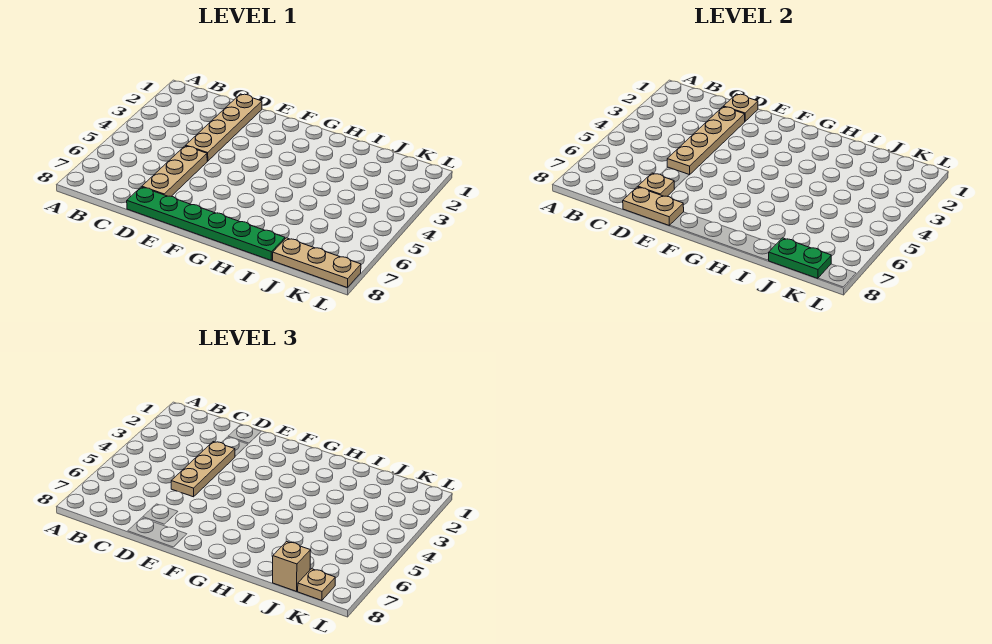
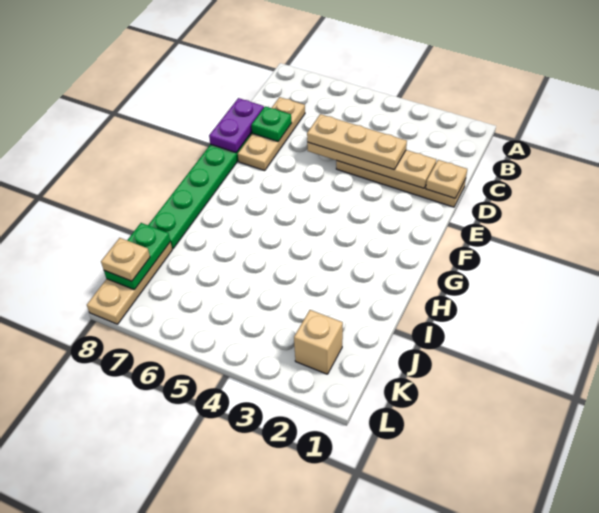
tan plate D5:D7 level 1 -> tan plate C7:E7 level 1
tan plate D7 level 2 -> green plate D7 level 2
tan plate D8:E8 level 2 -> purple plate D8:E8 level 2
tan brick J8 level 3 -> tan brick K2 level 1

